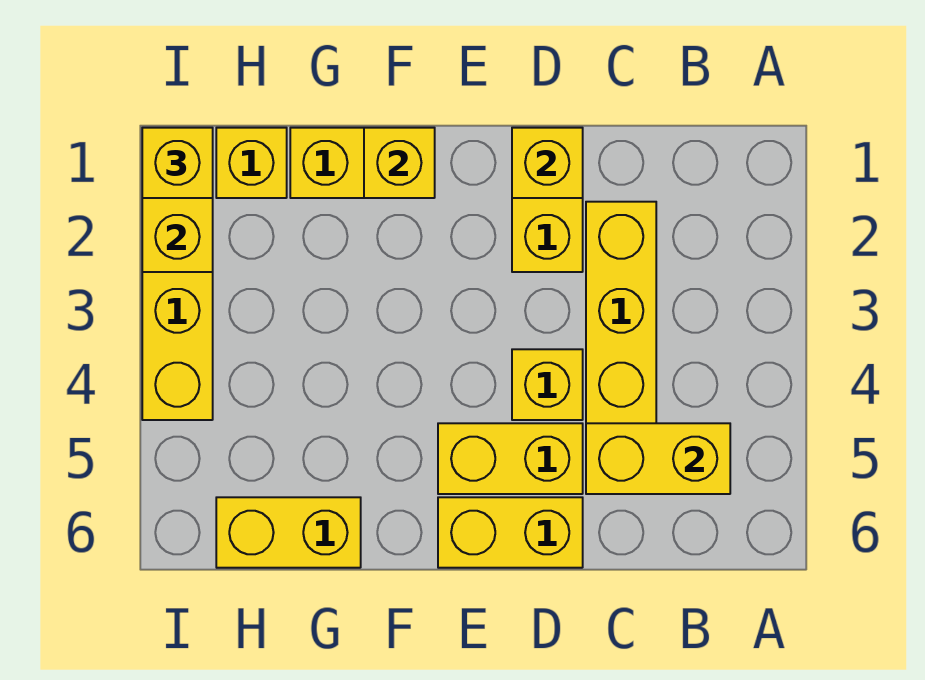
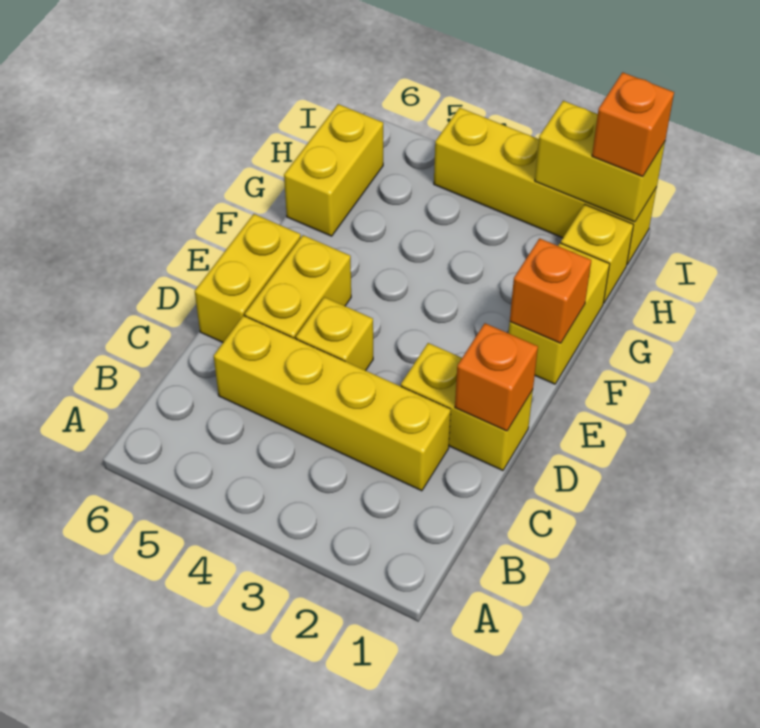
yellow brick B5:C5 level 2 -> none
yellow brick D1 level 2 -> orange brick D1 level 2
yellow brick F1 level 2 -> orange brick F1 level 2
yellow brick I1 level 3 -> orange brick I1 level 3

